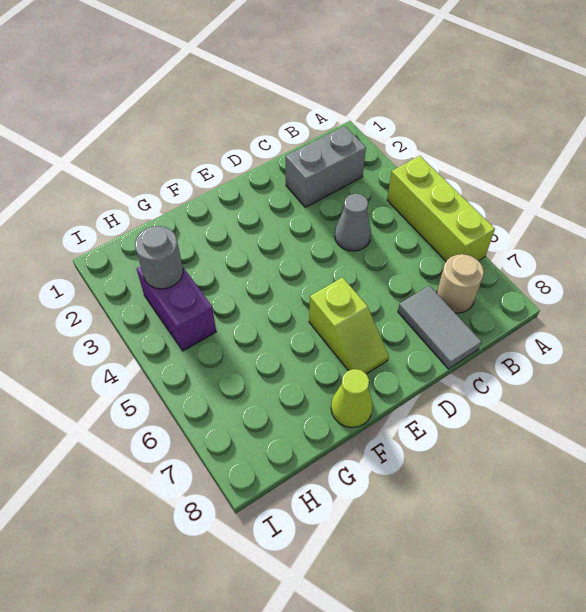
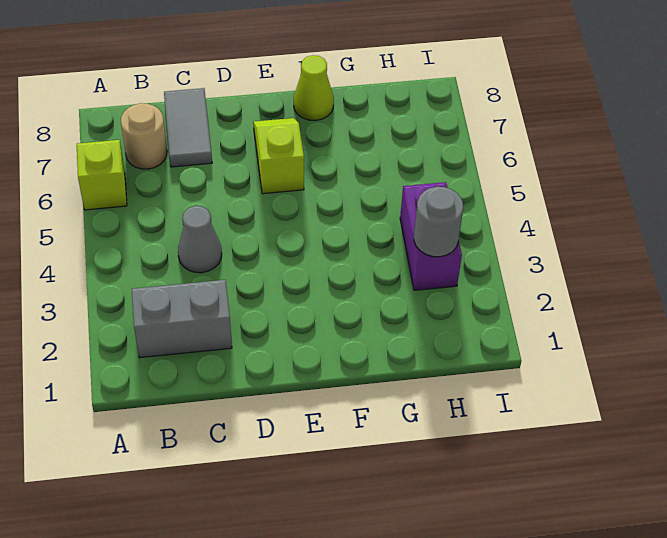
lime brick A4:A6 level 1 -> lime brick A6 level 1

